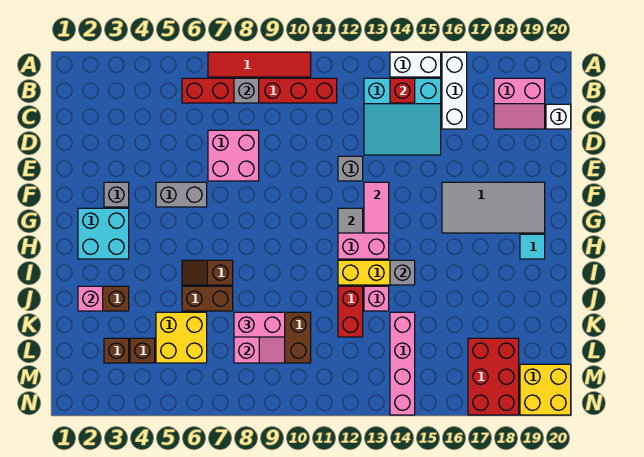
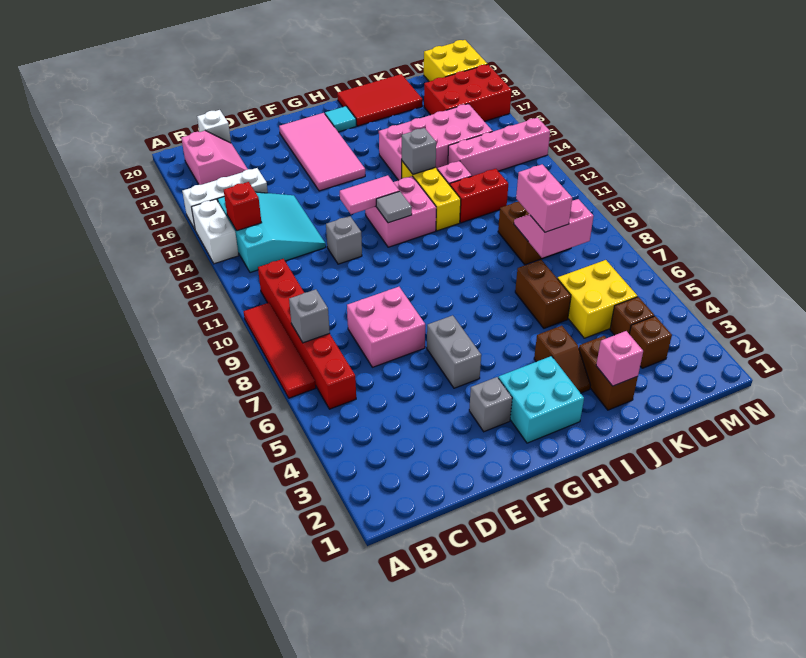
grey tile F16:G19 level 1 -> pink tile F16:G19 level 1
brown slope I6:I7 level 1 top 7 -> brown slope I3:I4 level 1 top 4
none -> pink brick I15:L16 level 1
none -> red tile I19:K20 level 1

